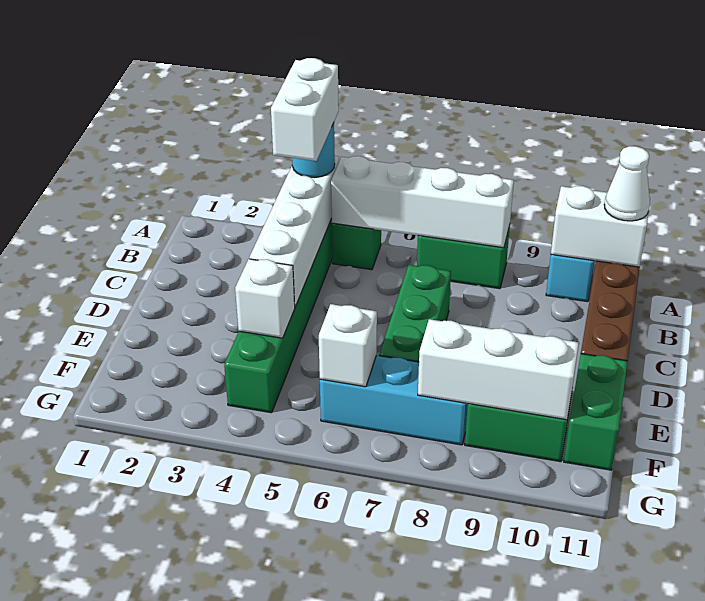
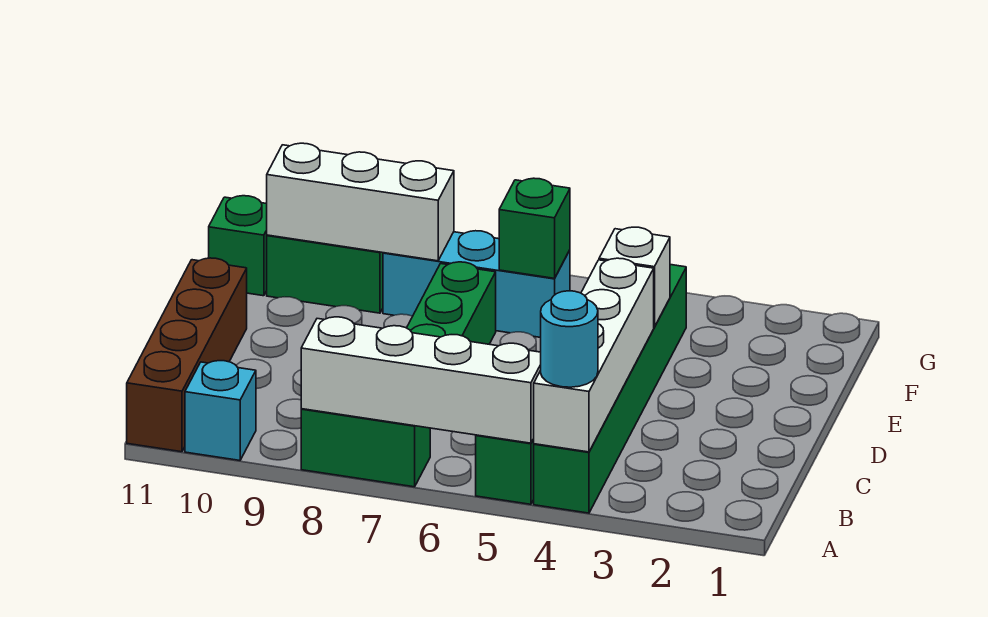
white brick A4:B4 level 4 -> none
white brick A10:A11 level 2 -> none
white cone A11 level 3 -> none
green brick E11:F11 level 1 -> green brick F11 level 1
white brick F6 level 2 -> green brick F6 level 2

